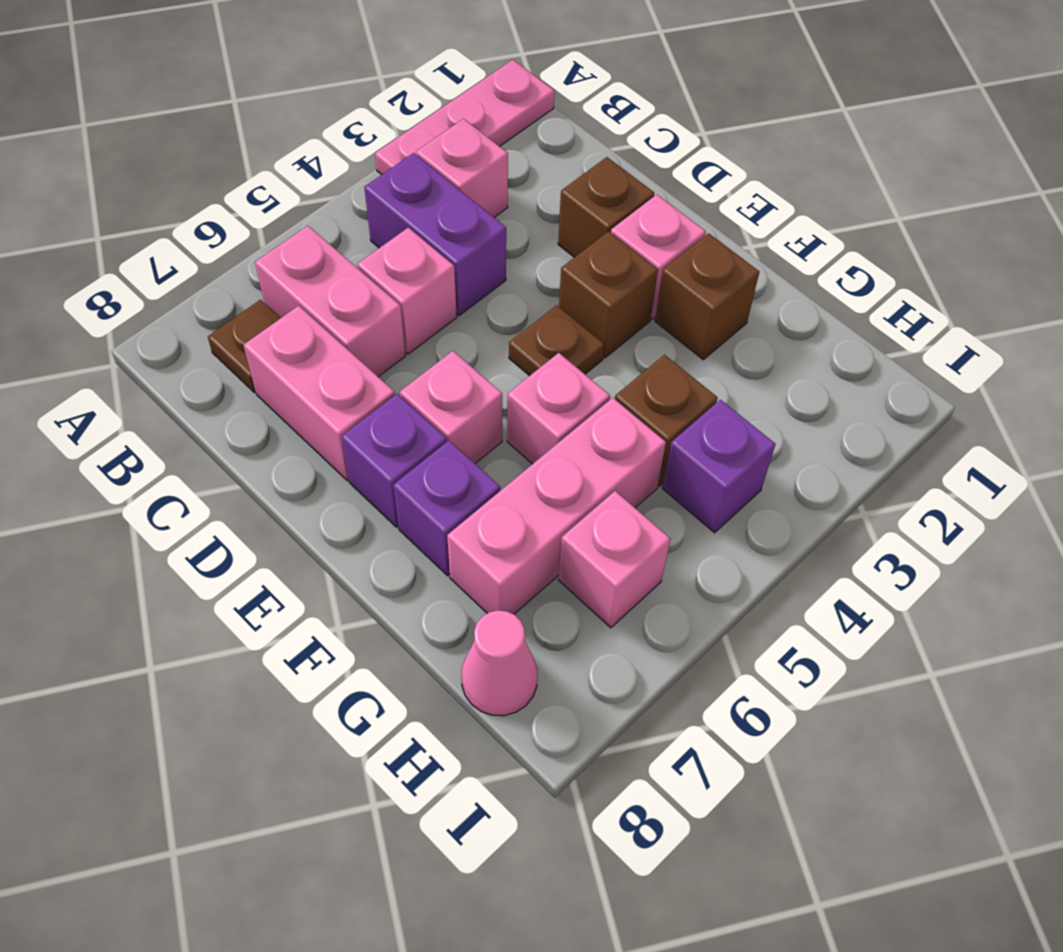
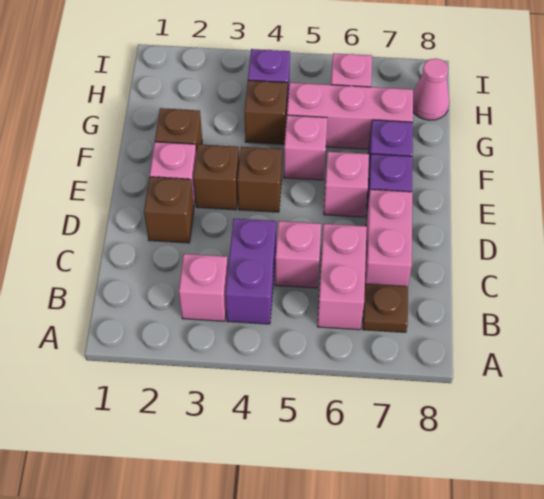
pink plate A1:A3 level 1 -> none
brown plate E4 level 1 -> brown brick E4 level 1

